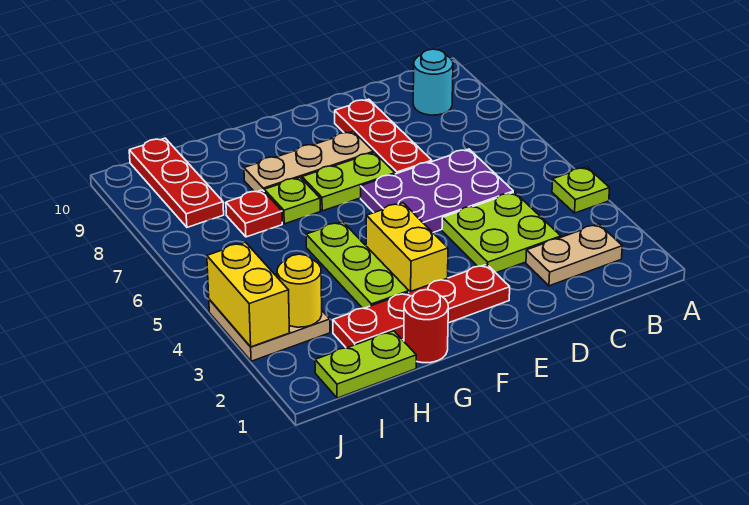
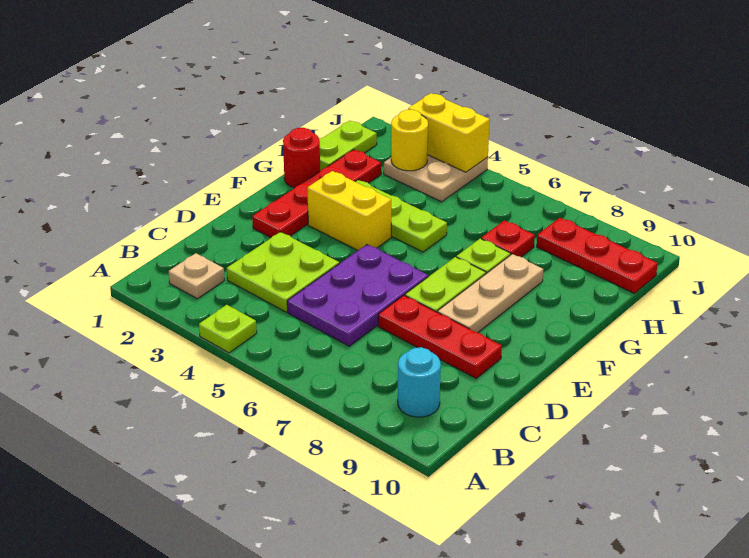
tan plate B2:C2 level 1 -> tan plate B2 level 1

